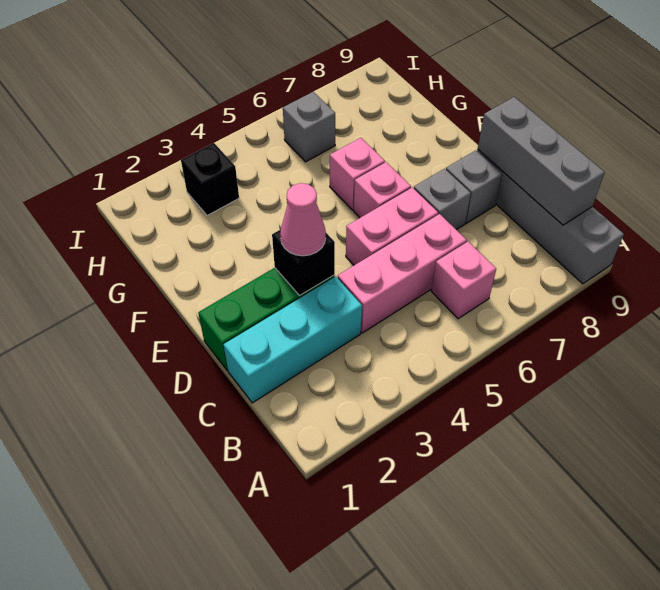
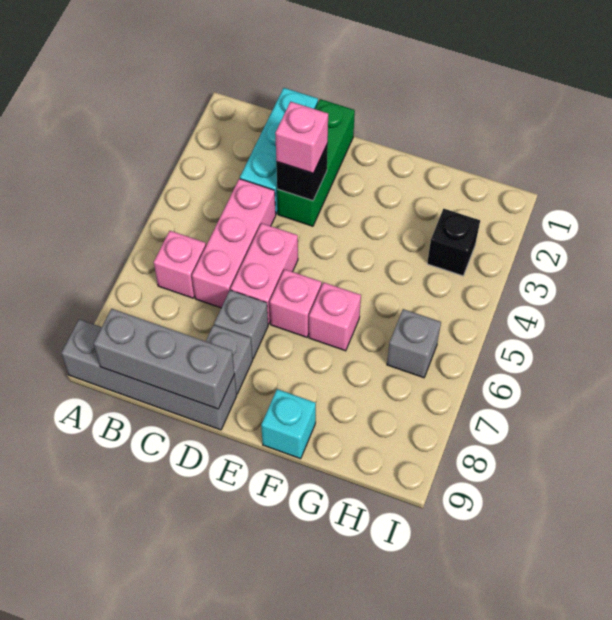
pink cone D3 level 3 -> pink brick D3 level 3
none -> cyan brick F9 level 1

